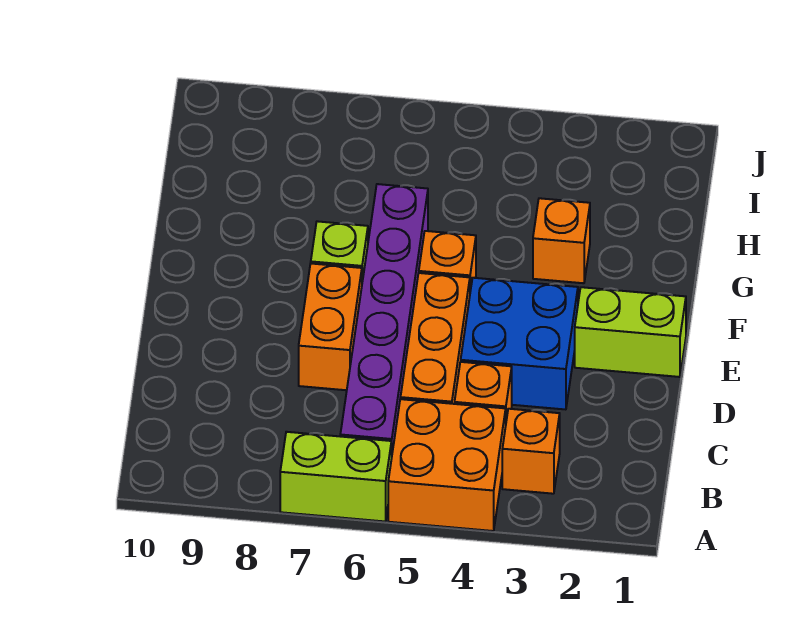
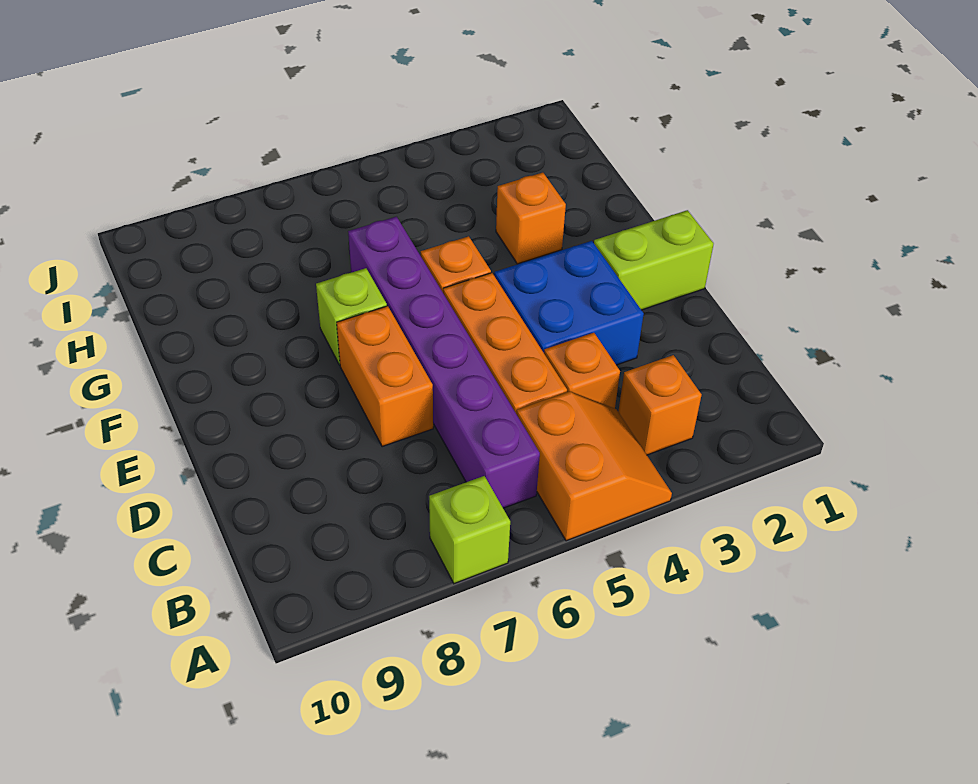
orange brick A4:B5 level 1 -> orange slope A4:B5 level 1 top 5
lime brick A6:A7 level 1 -> lime brick A7 level 1

